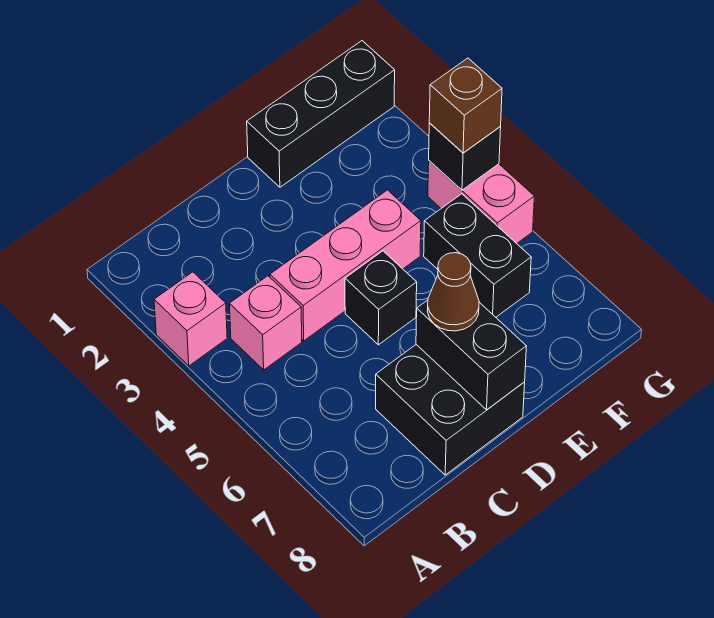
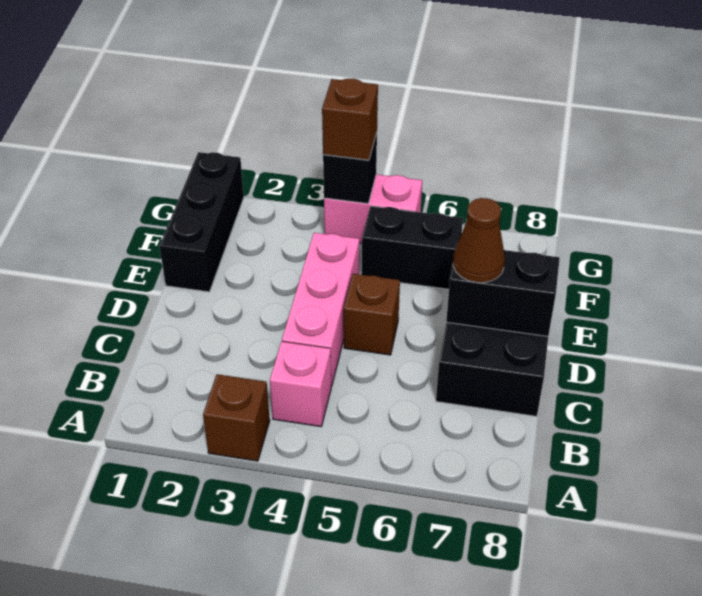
pink brick A3 level 1 -> brown brick A3 level 1
black brick D5 level 1 -> brown brick D5 level 1

